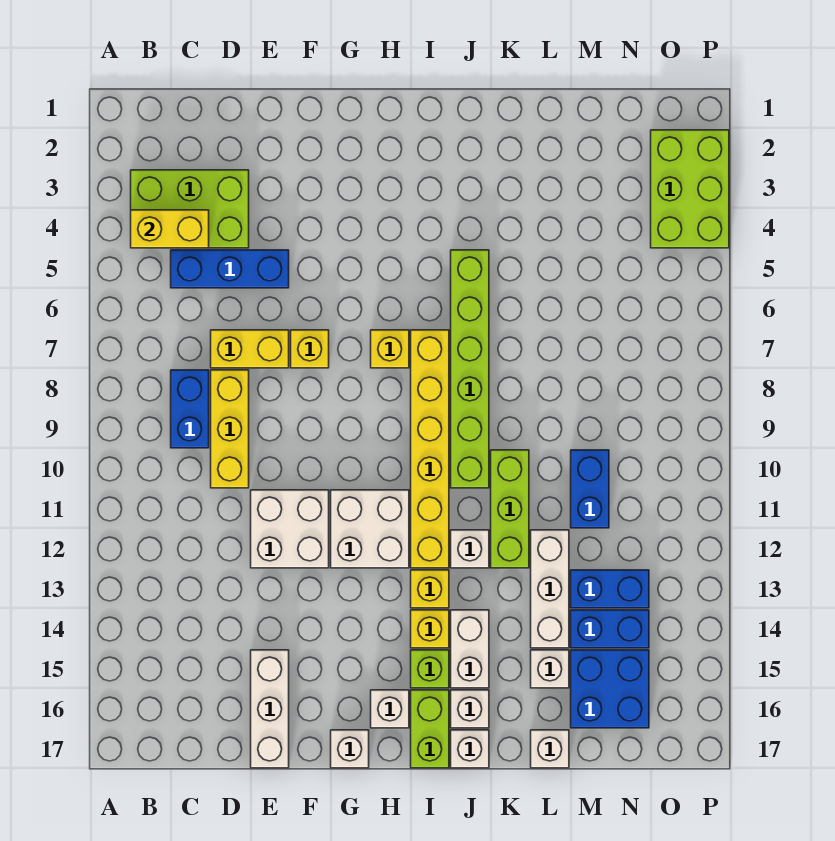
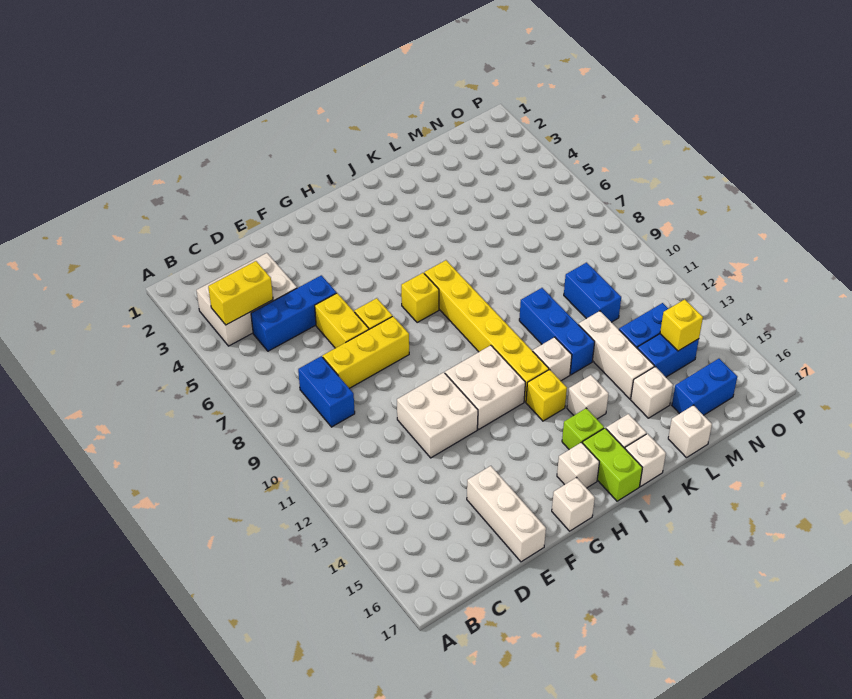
lime brick B3:D4 level 1 -> white brick B3:D4 level 1
yellow brick D7:E7 level 1 -> yellow brick E6:E7 level 1
yellow brick D8:D10 level 1 -> yellow brick D8:F8 level 1
yellow brick I14 level 1 -> yellow brick N14 level 2
lime brick J5:J10 level 1 -> none
white brick J14:J15 level 1 -> white brick J14 level 1
lime brick K10:K12 level 1 -> blue brick K10:K12 level 1
blue brick M15:N16 level 1 -> blue brick M16:N16 level 1
lime brick O2:P4 level 1 -> none

